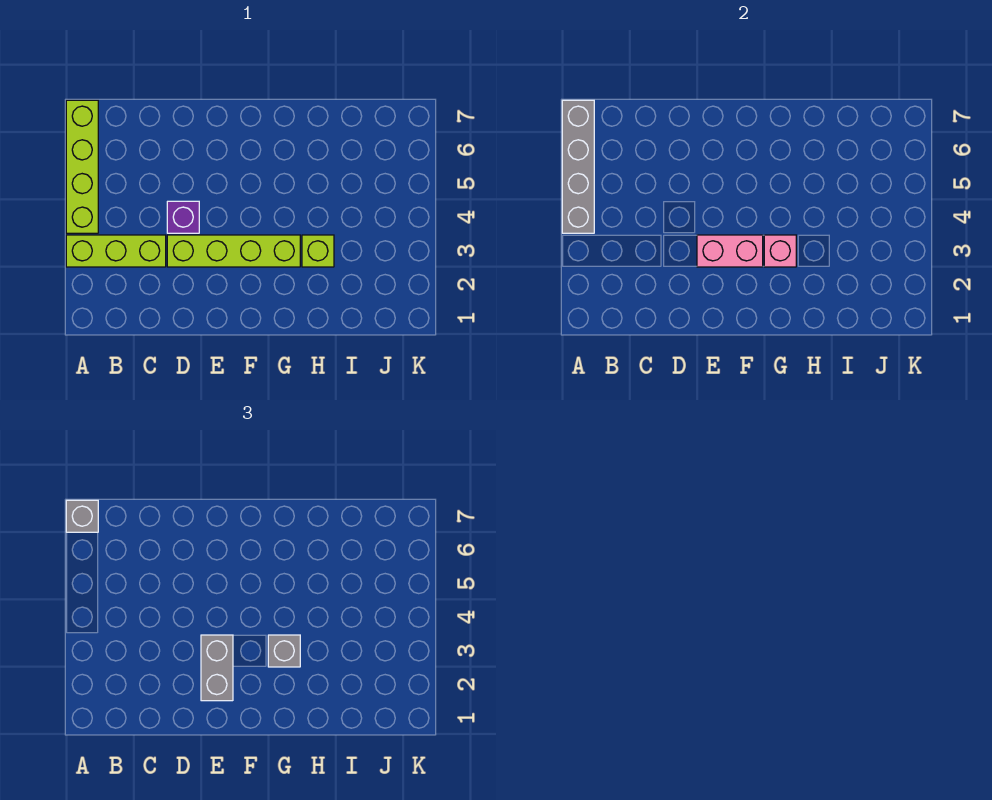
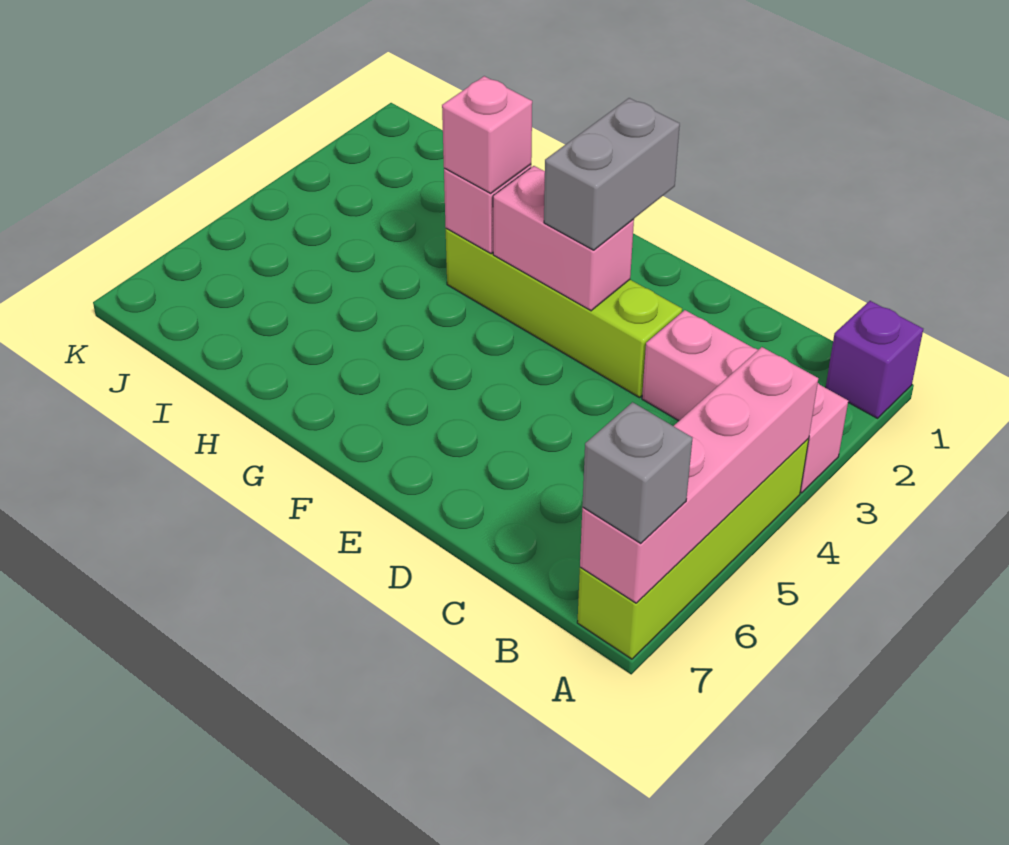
lime brick A3:C3 level 1 -> pink brick A3:C3 level 1
grey brick A4:A7 level 2 -> pink brick A4:A7 level 2
purple brick D4 level 1 -> purple brick A1 level 1
grey brick G3 level 3 -> pink brick G3 level 3
lime brick H3 level 1 -> none

